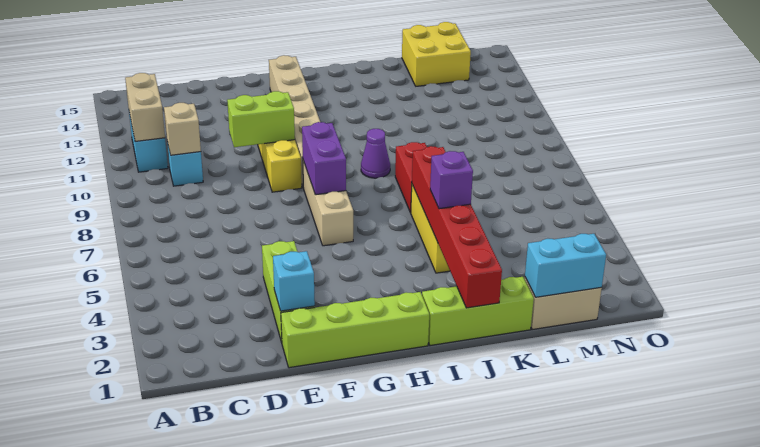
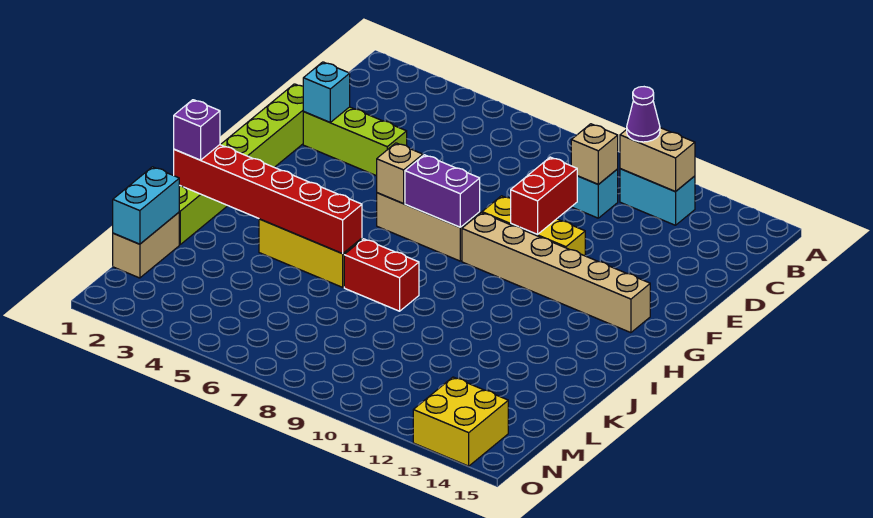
lime brick E10:F10 level 2 -> red brick E10:F10 level 2
none -> tan brick G6 level 2
purple cone I9 level 1 -> purple cone B11 level 3
purple brick J4 level 3 -> purple brick J1 level 3
yellow brick L14:M15 level 1 -> yellow brick N13:O14 level 1

